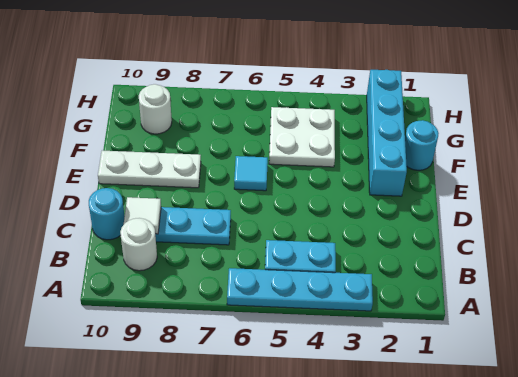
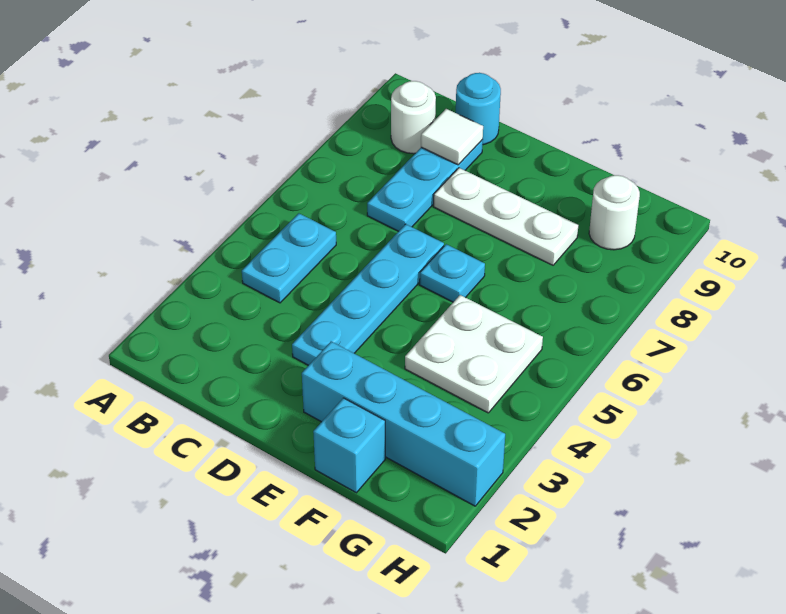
cyan plate A3:A6 level 1 -> cyan plate D3:D6 level 1
cyan tile E6 level 1 -> cyan plate E6 level 1
white plate E8:E10 level 1 -> white plate D8:F8 level 1
cyan round brick F1 level 1 -> cyan brick F1 level 1

